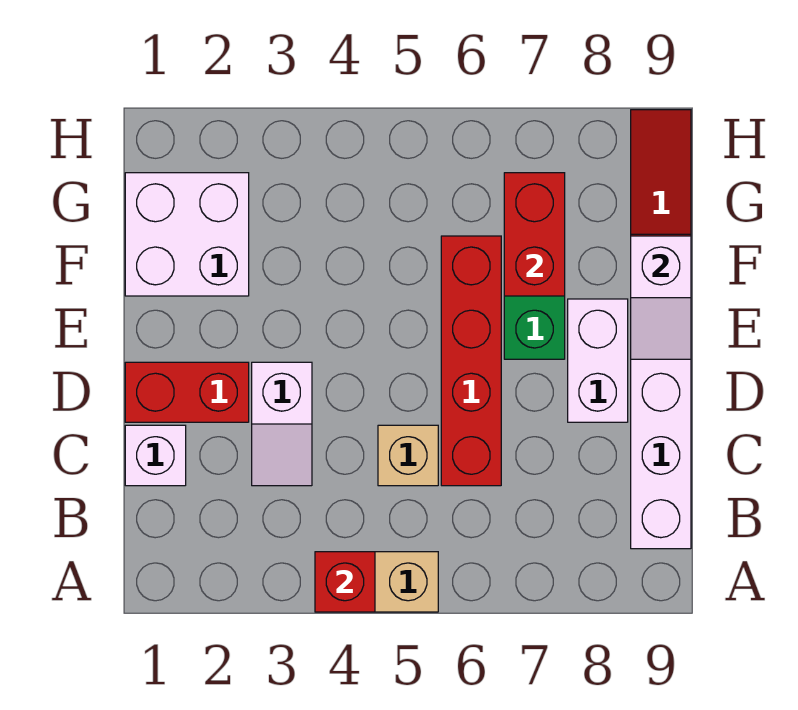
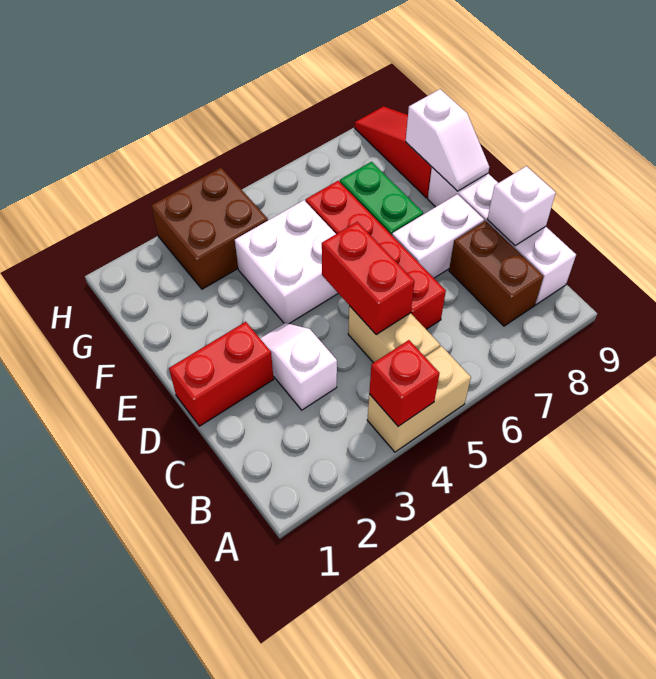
none -> brown brick B8:C8 level 1
white brick C1 level 1 -> white brick C9 level 2
white slope C3:D3 level 1 top D -> white slope C3:D3 level 1 top C
tan brick C5 level 1 -> tan brick B5:C5 level 1
white brick D8:E8 level 1 -> white brick D7:D8 level 1
white brick F1:G2 level 1 -> white brick E4:F5 level 1
red brick F7:G7 level 2 -> red brick C5:D5 level 2
none -> brown brick G3:H4 level 1

